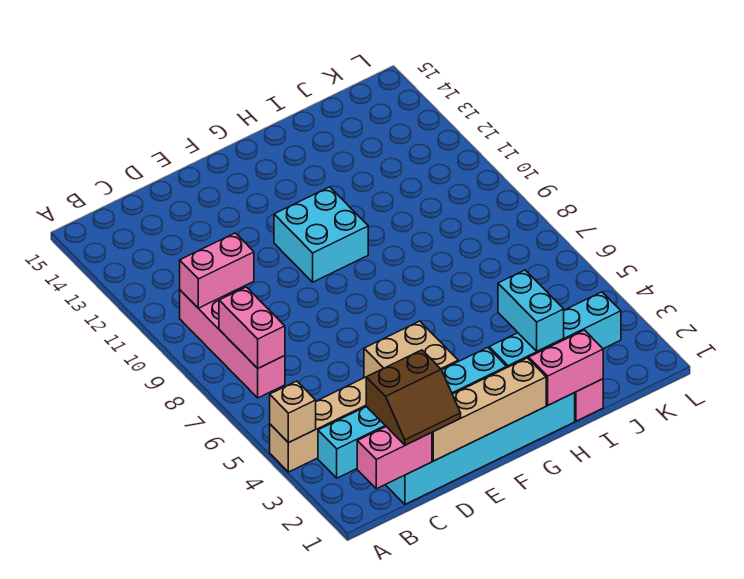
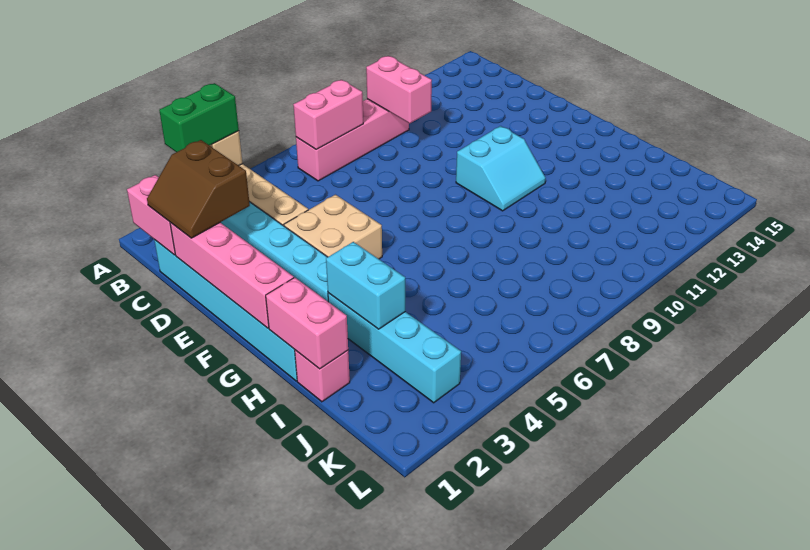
none -> green brick A3:A4 level 3
tan brick D1:G1 level 2 -> pink brick D1:G1 level 2
cyan brick F10:G11 level 1 -> cyan slope F10:G11 level 1 top F
cyan brick I3:I4 level 2 -> cyan brick H3:I3 level 2

